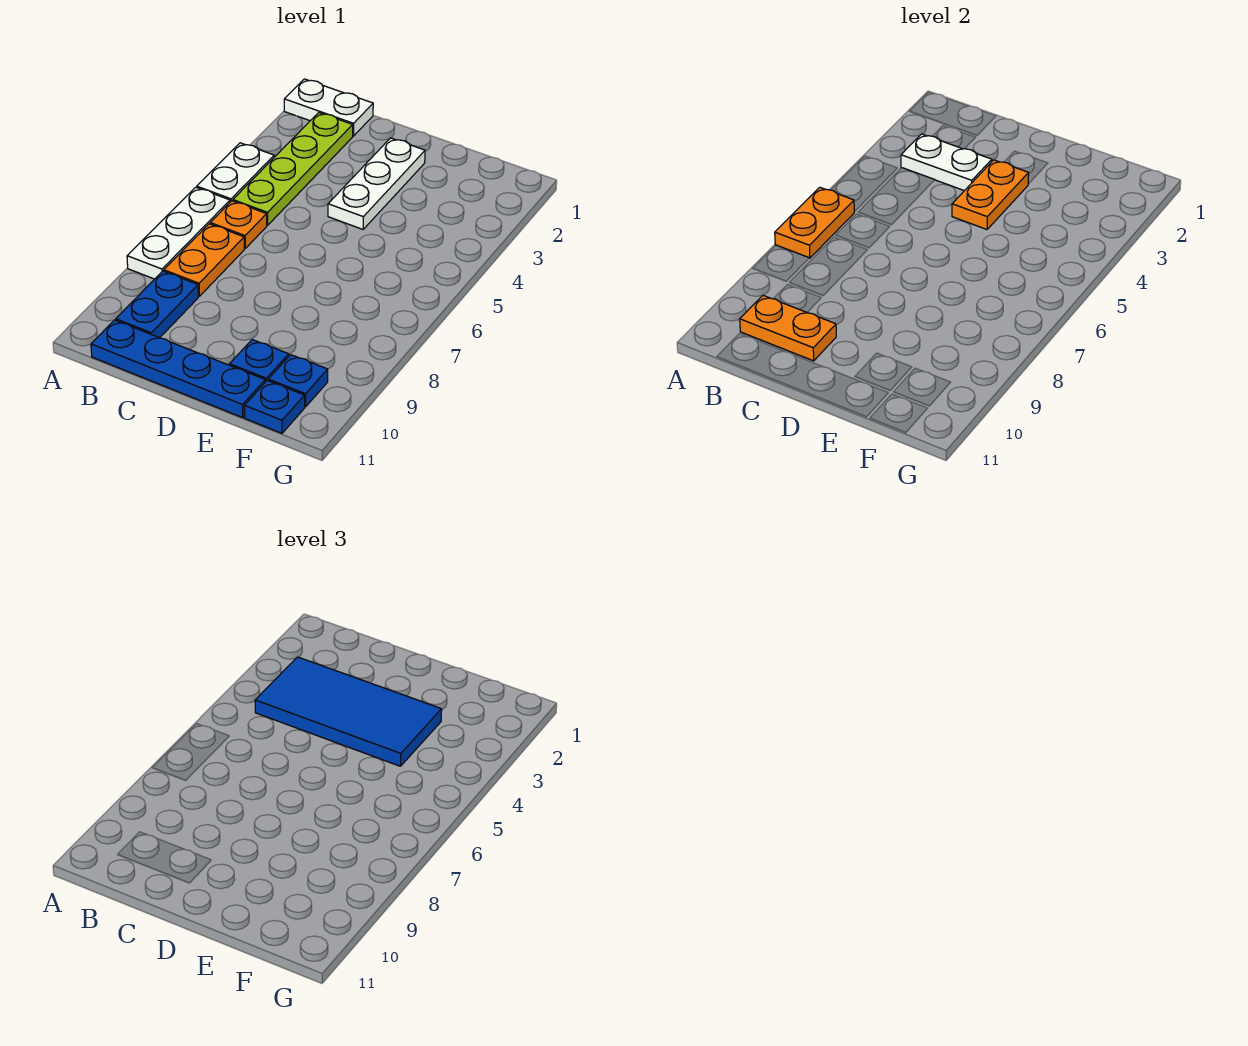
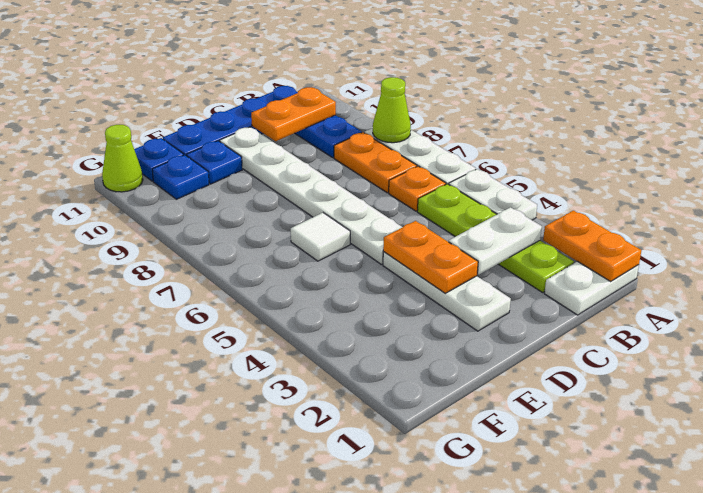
orange plate A6:A7 level 2 -> orange plate A1:A2 level 2
none -> lime cone A8 level 2
blue tile B3:E4 level 3 -> none
none -> white plate D5:D10 level 1
none -> white tile E6 level 1
none -> lime cone G11 level 1

